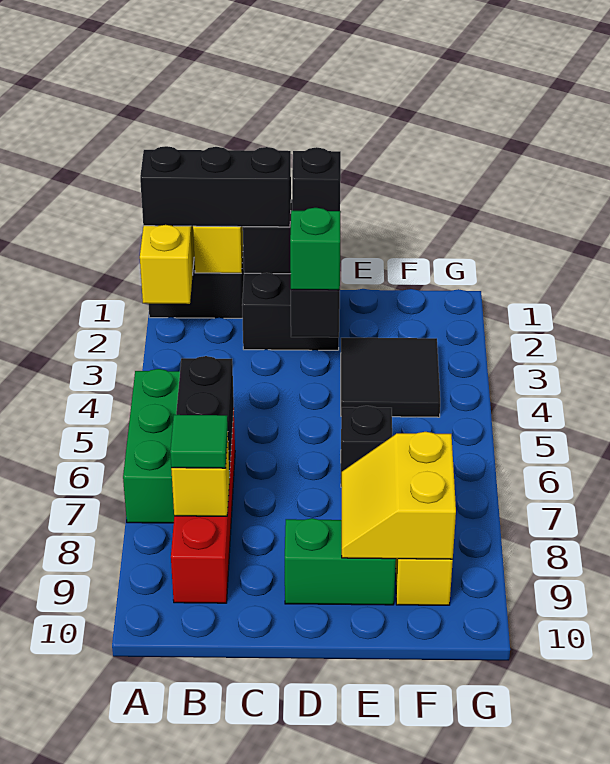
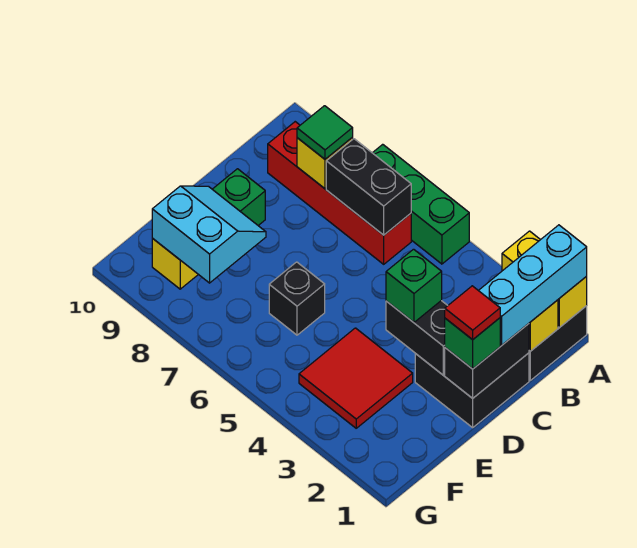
black brick A1:C1 level 3 -> cyan brick A1:C1 level 3
black brick D1 level 3 -> green brick D1 level 3
none -> red tile D1 level 4
black tile E3:F4 level 1 -> red tile E3:F4 level 1
yellow slope E8:F9 level 2 top F -> cyan slope E8:F9 level 2 top F

